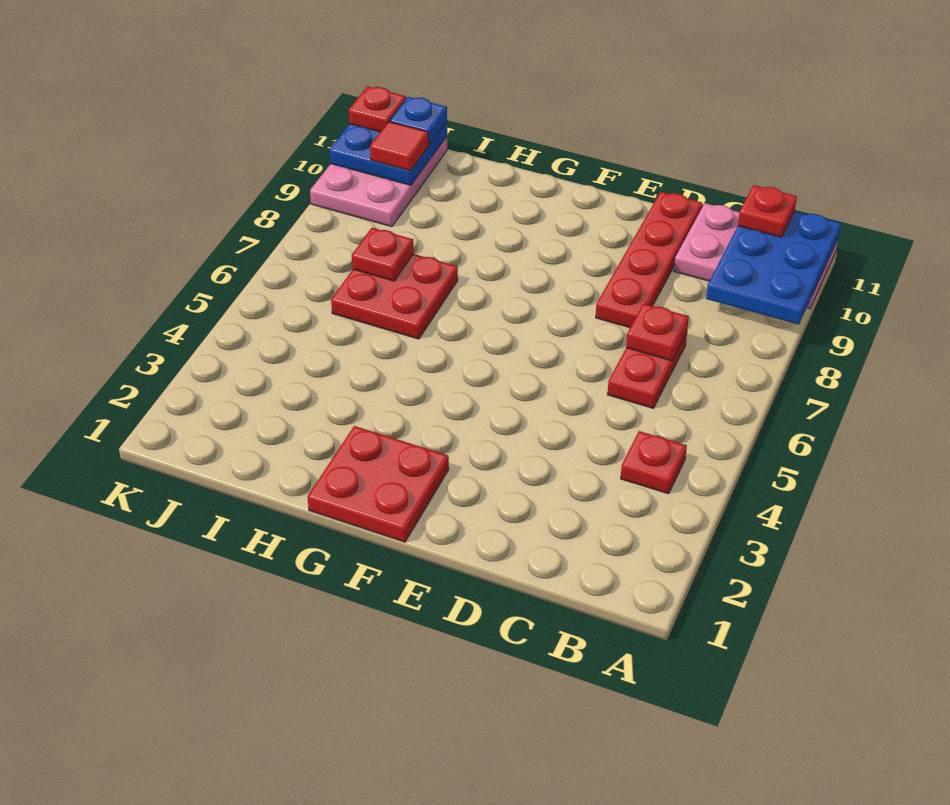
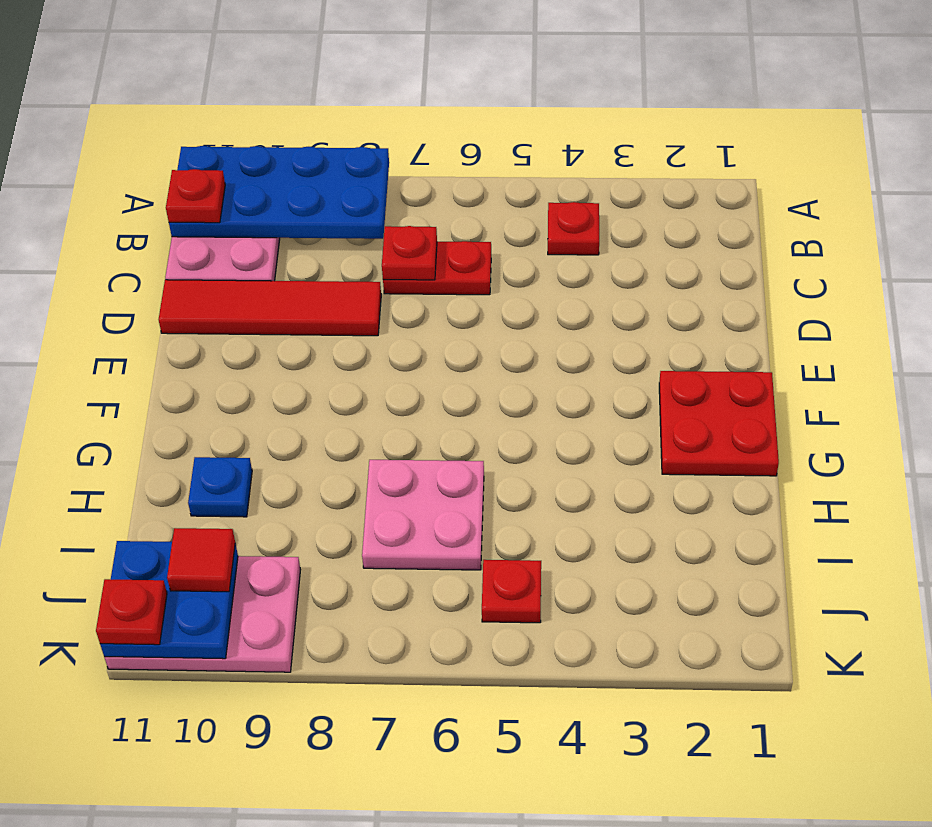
blue plate A9:B11 level 2 -> blue plate A8:B11 level 2
red plate D8:D11 level 1 -> red tile D8:D11 level 1
red plate H6:I7 level 1 -> pink plate H6:I7 level 1
red plate I7 level 2 -> red plate J5 level 1
blue plate J11 level 3 -> blue plate H10 level 1

